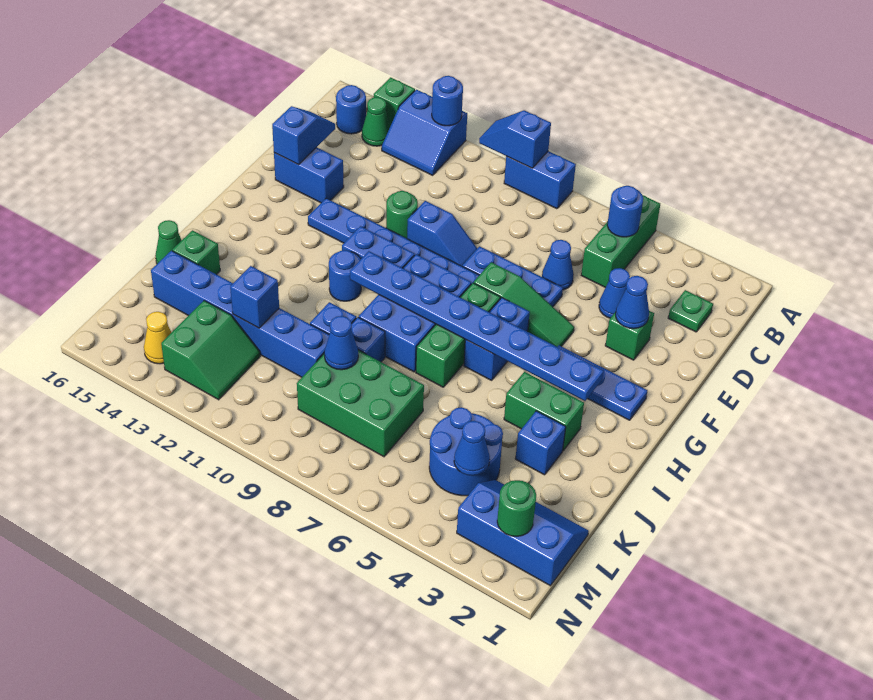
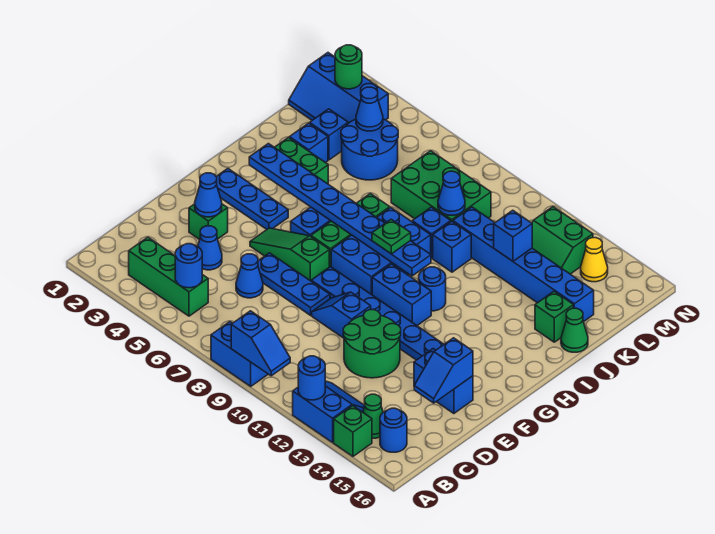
green brick A5:C5 level 1 -> green brick B3:B5 level 1
green plate C2 level 1 -> green plate H9 level 3
green round brick E11 level 1 -> green round brick D11:E12 level 1
none -> blue brick K3 level 1
green slope L12:M13 level 1 top 13 -> green slope L12:M13 level 1 top M

